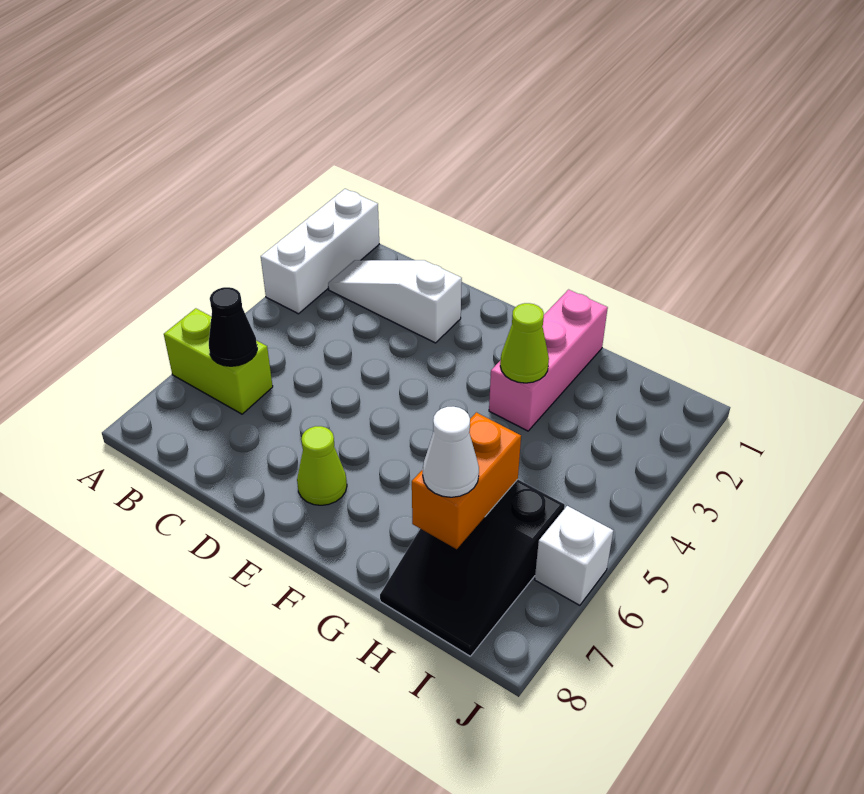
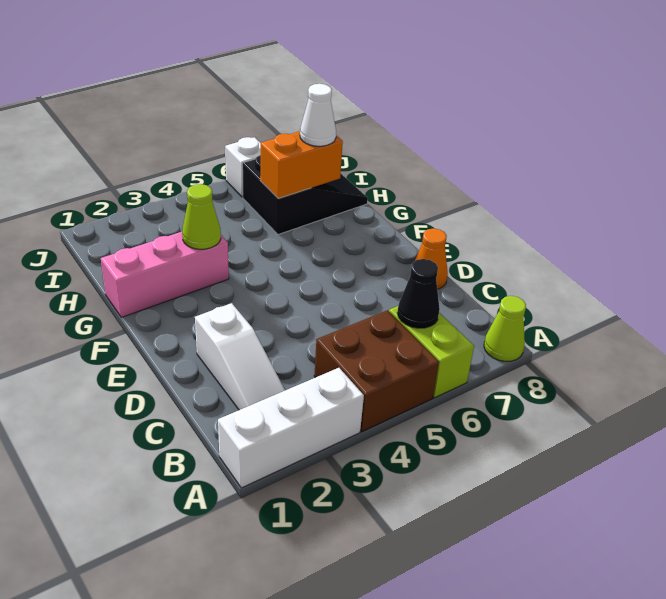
none -> brown brick A4:B5 level 1
none -> orange cone D8 level 1
lime cone E7 level 1 -> lime cone A8 level 1

